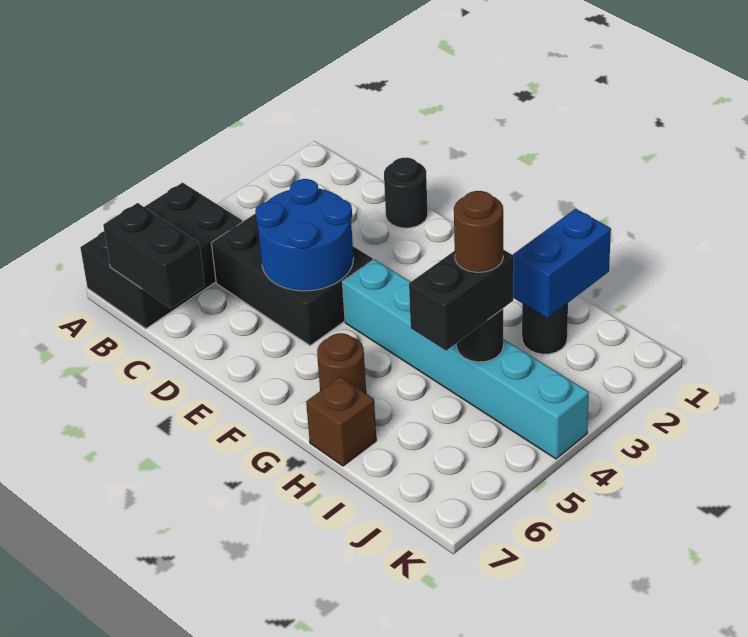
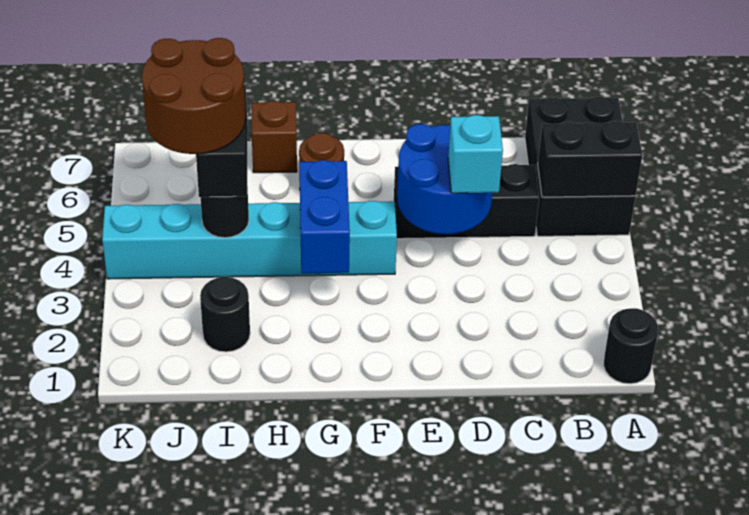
black brick B7:C7 level 2 -> black brick A5:B5 level 2
black brick C4:E5 level 1 -> black brick C5:E5 level 1
black round brick D1 level 1 -> black round brick A1 level 1
none -> cyan brick D4 level 3
blue brick I1:I2 level 2 -> blue brick G3:G4 level 2
brown round brick I4 level 4 -> brown round brick I4:J5 level 4

